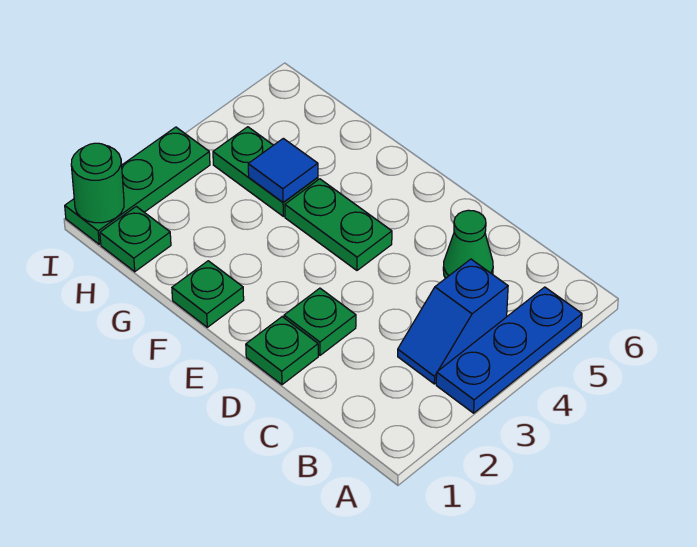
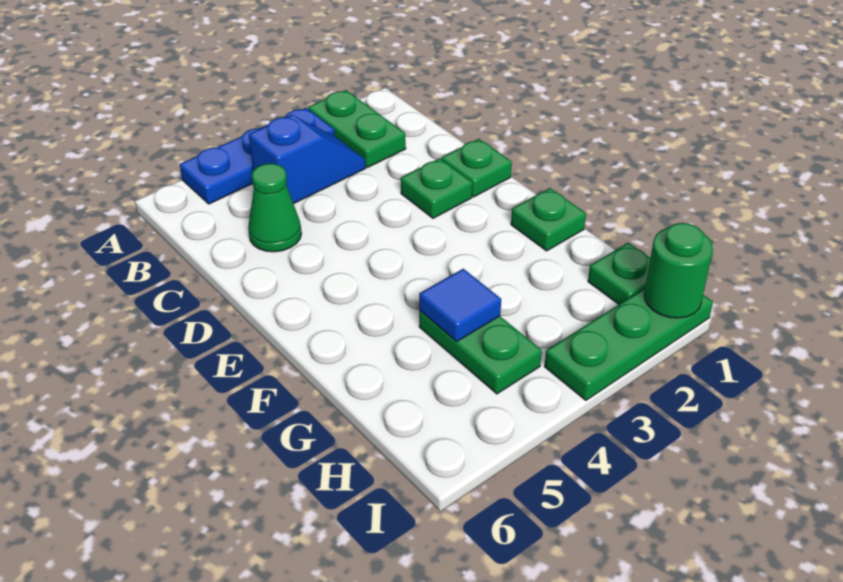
green plate E4:F4 level 1 -> green plate A2:B2 level 1

